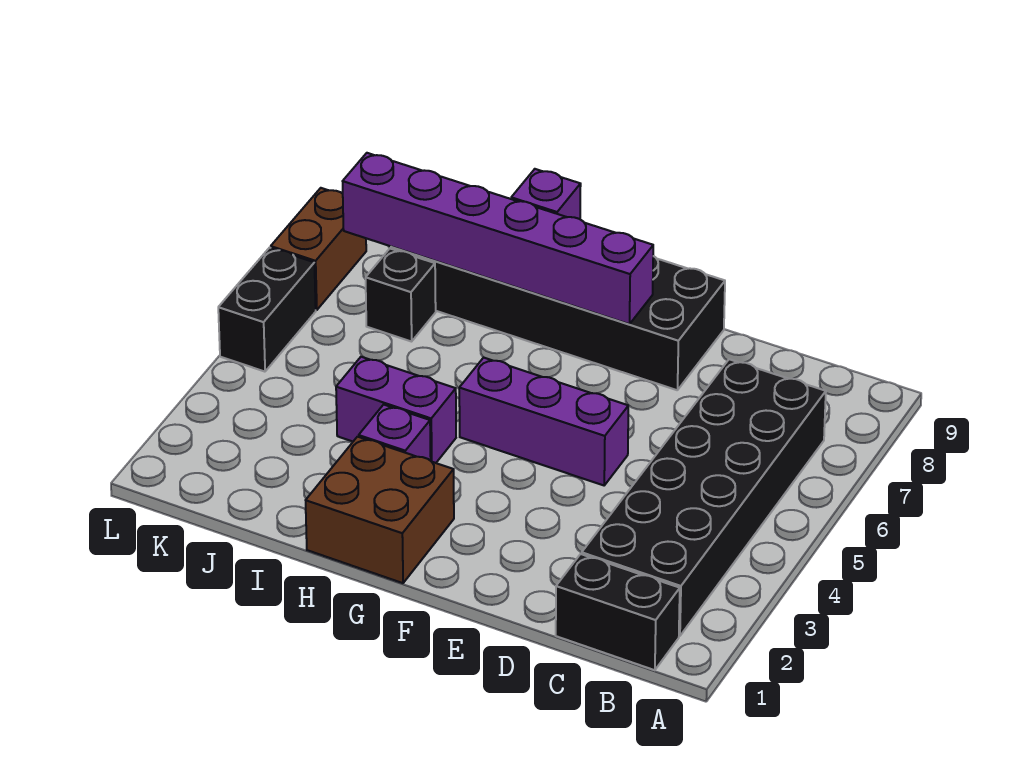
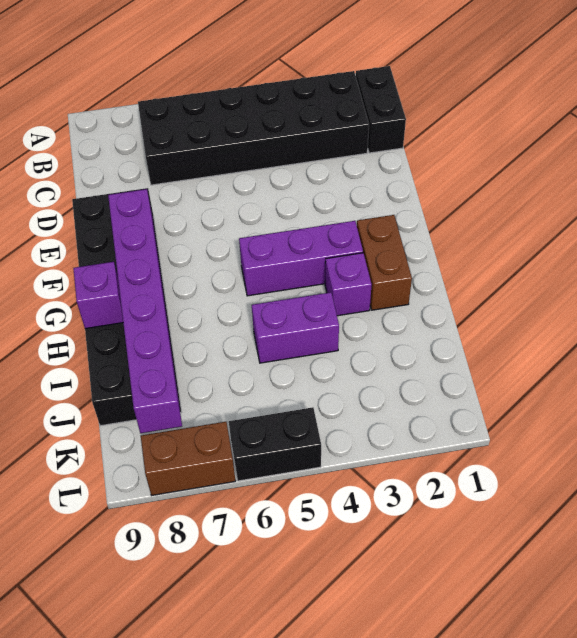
purple brick E5:G5 level 1 -> purple brick G3:G5 level 1
brown brick G1:H2 level 1 -> brown brick G2:H2 level 1
purple brick H4:I4 level 1 -> purple brick I4:I5 level 1
black brick J7 level 1 -> none

